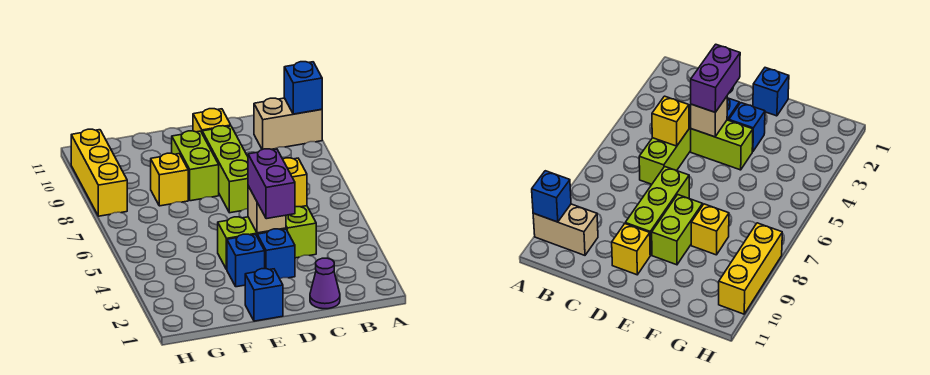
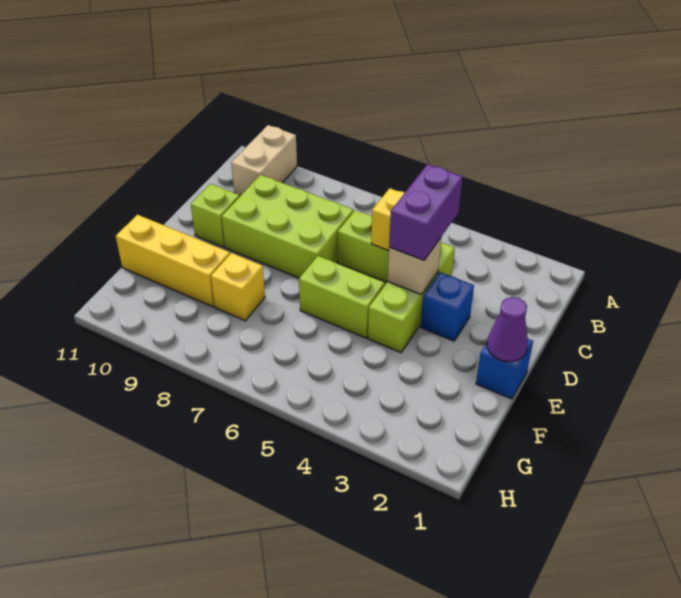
blue brick A10 level 2 -> none
purple cone C1 level 1 -> purple cone E1 level 2
purple brick D3:D4 level 3 -> purple brick C4:D4 level 3
lime brick D7:D9 level 1 -> lime brick C7:D9 level 1
yellow brick D10 level 1 -> lime brick D10 level 1
blue brick E3 level 1 -> none
lime brick E8:E9 level 1 -> lime brick E5:E6 level 1
yellow brick H8:H10 level 1 -> yellow brick F9:F11 level 1

